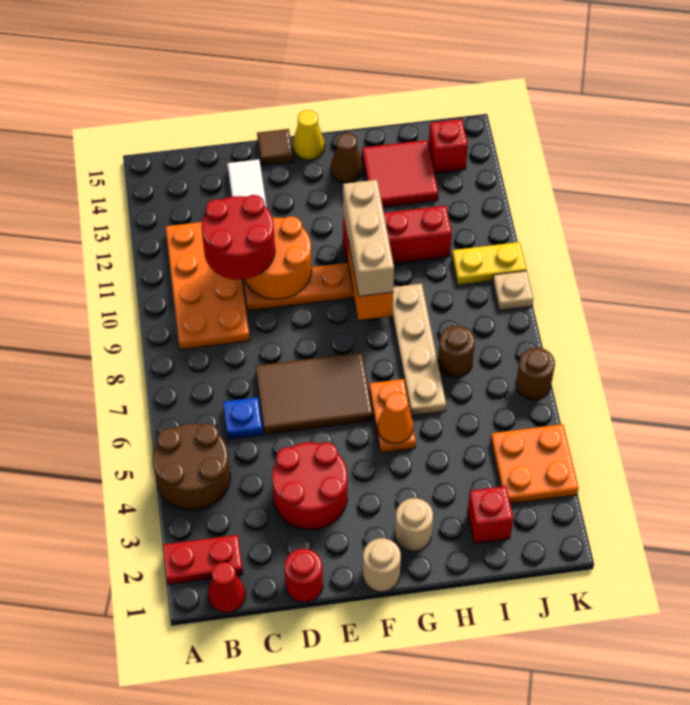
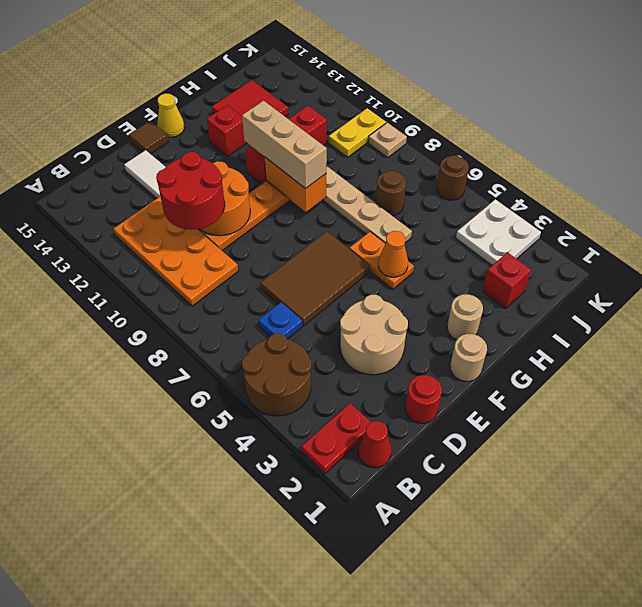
red round brick D3:E4 level 1 -> tan round brick D3:E4 level 1
brown cone G14 level 1 -> none
orange plate J3:K4 level 1 -> white plate J3:K4 level 1
red brick J14 level 1 -> red brick G13 level 1

